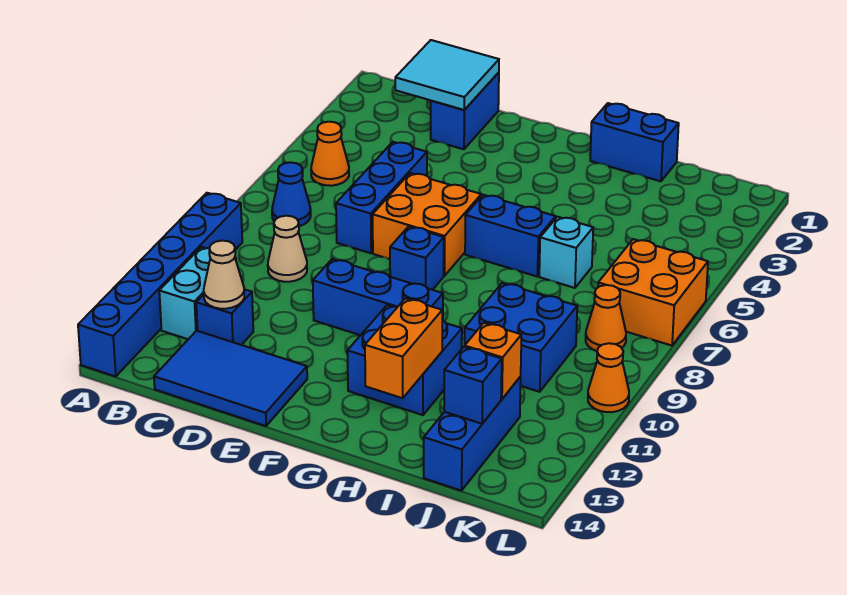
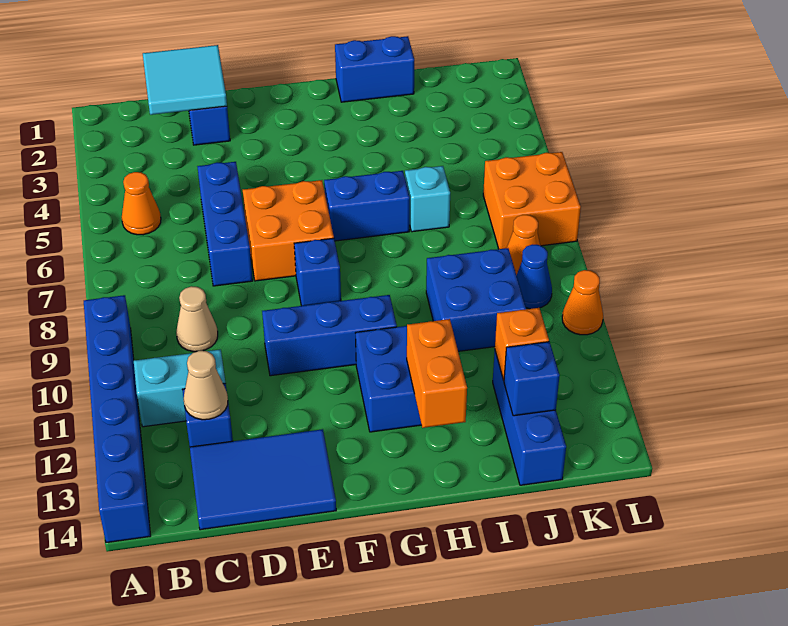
blue cone B7 level 1 -> blue cone K9 level 1
cyan brick B11:B12 level 1 -> cyan brick B11:C11 level 1

